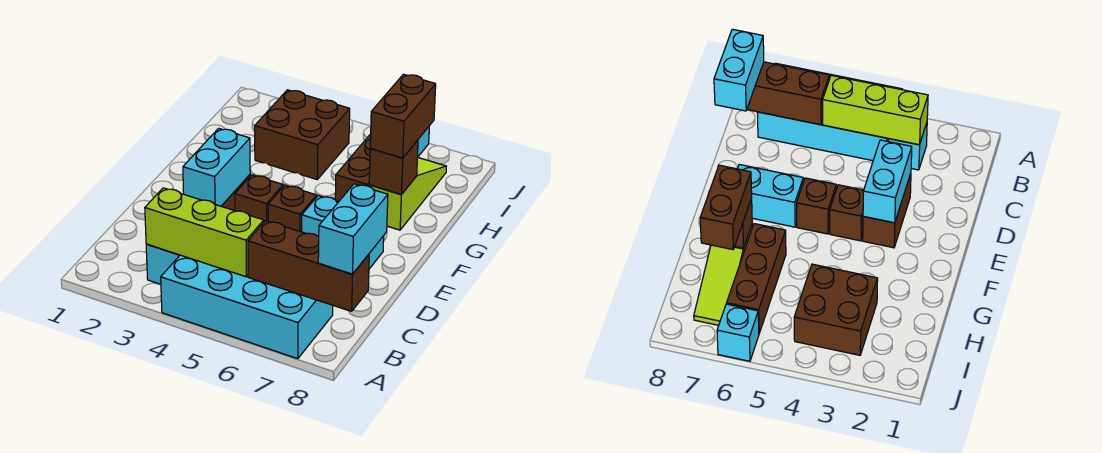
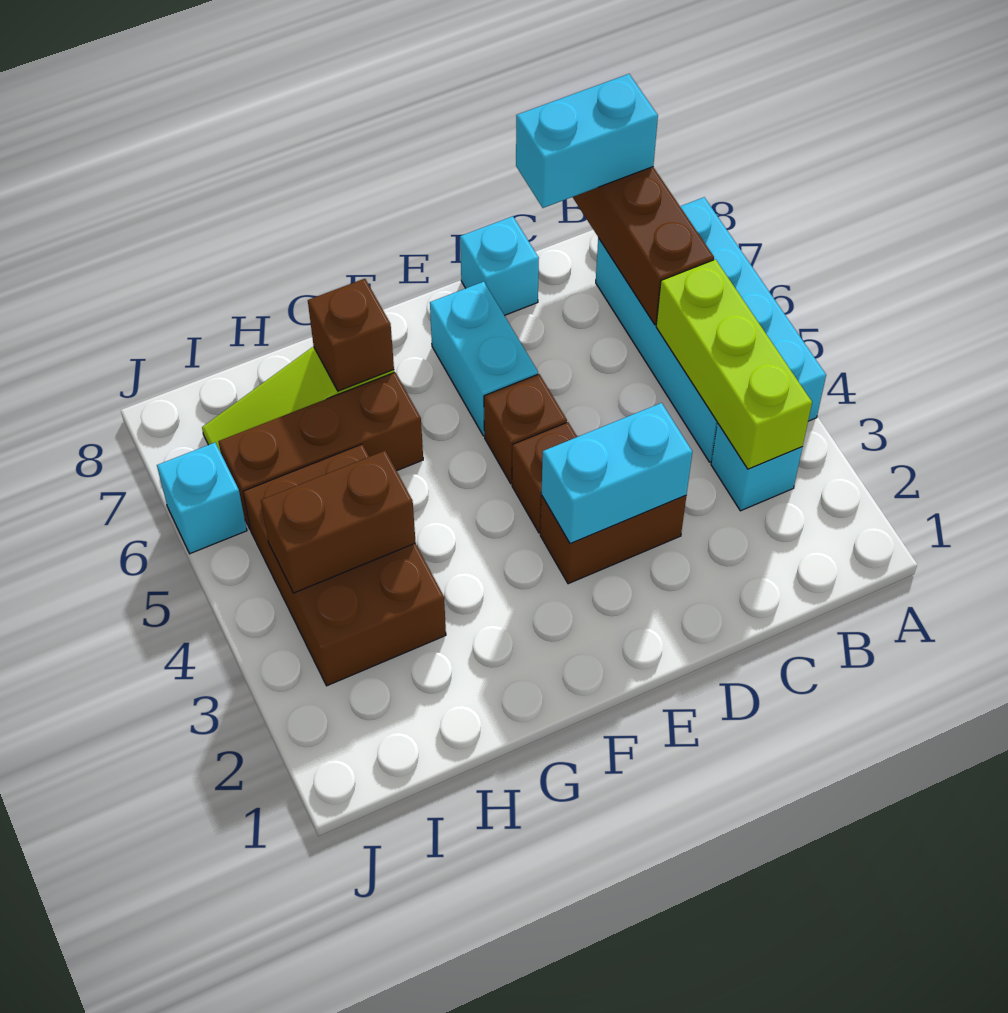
none -> cyan brick D8 level 1
brown brick G7:H7 level 3 -> brown brick H4:I4 level 2
brown brick H3:I4 level 1 -> brown brick H3:I5 level 1

